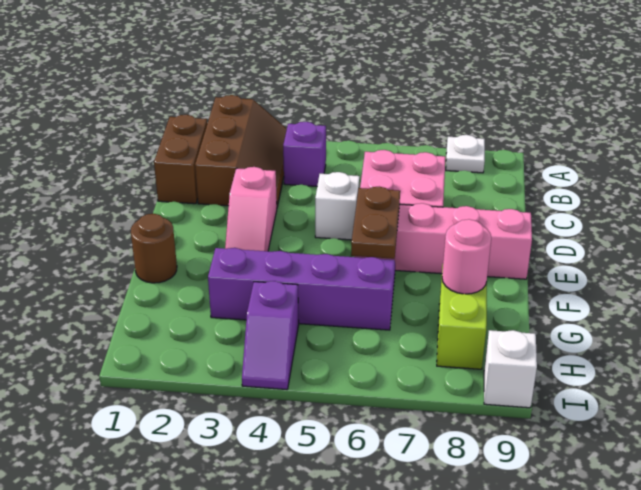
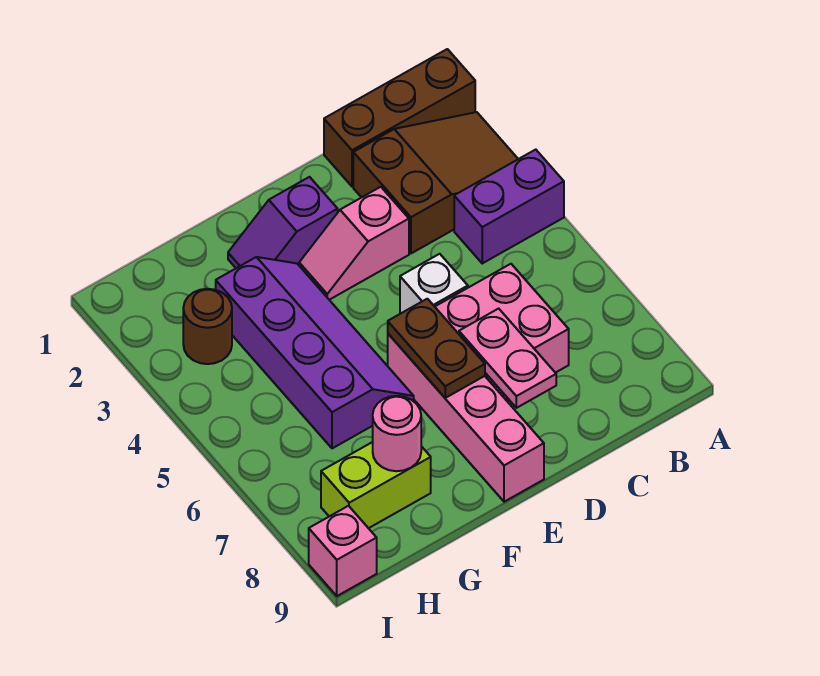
brown slope A2:C3 level 1 top 2 -> brown slope A2:C3 level 1 top C
white plate A8 level 1 -> none
brown brick B1:C1 level 1 -> brown brick A1:C1 level 1
purple brick B4 level 1 -> purple brick A4:B4 level 1
none -> pink plate D7:D8 level 2
brown plate E6:F6 level 2 -> brown plate E6:E7 level 2
brown round brick F1 level 1 -> brown round brick H3 level 1
purple slope H4:I4 level 1 top H -> purple slope E2:F2 level 1 top E
white brick I9 level 1 -> pink brick I9 level 1

